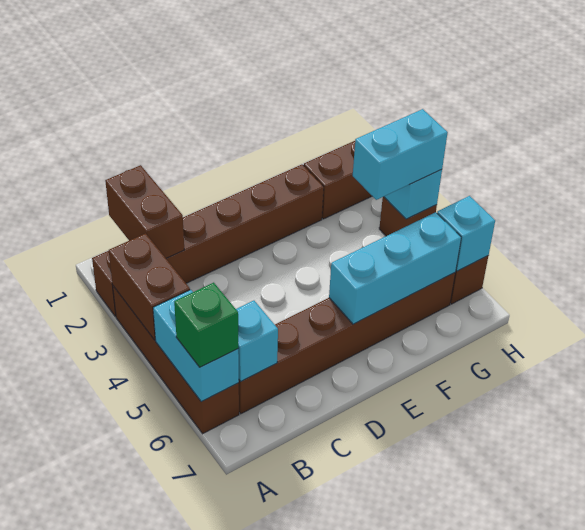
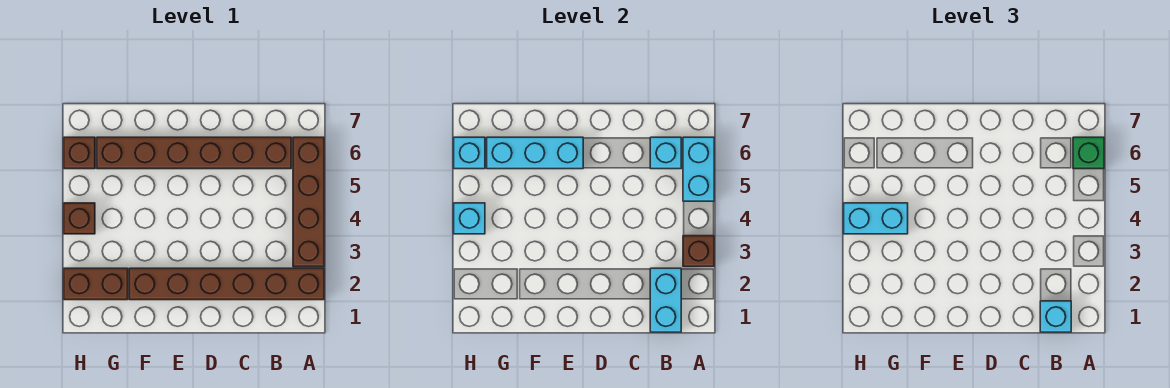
brown brick A3:A4 level 2 -> brown brick A3 level 2
brown brick B1:B2 level 2 -> cyan brick B1:B2 level 2
none -> cyan brick B1 level 3

